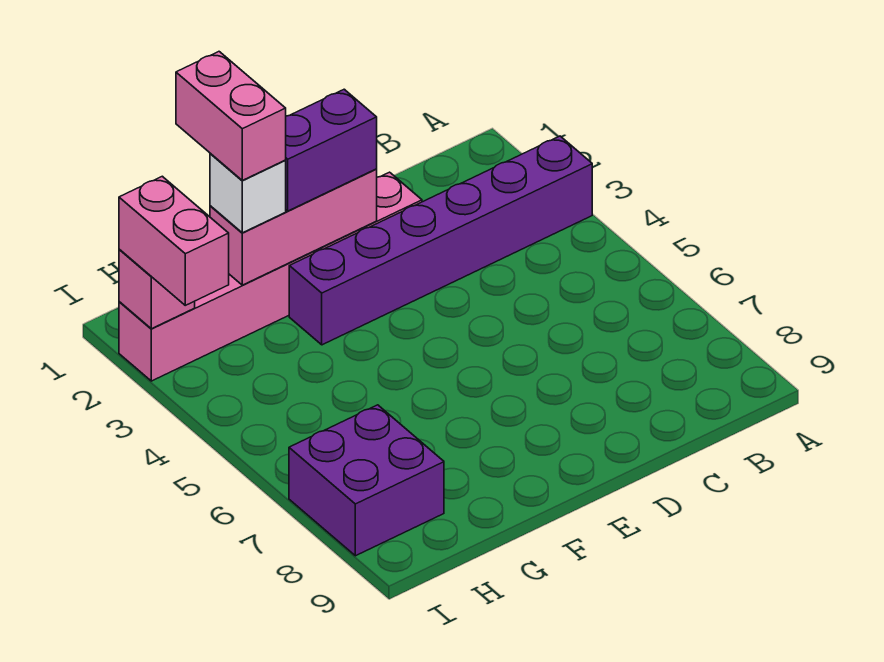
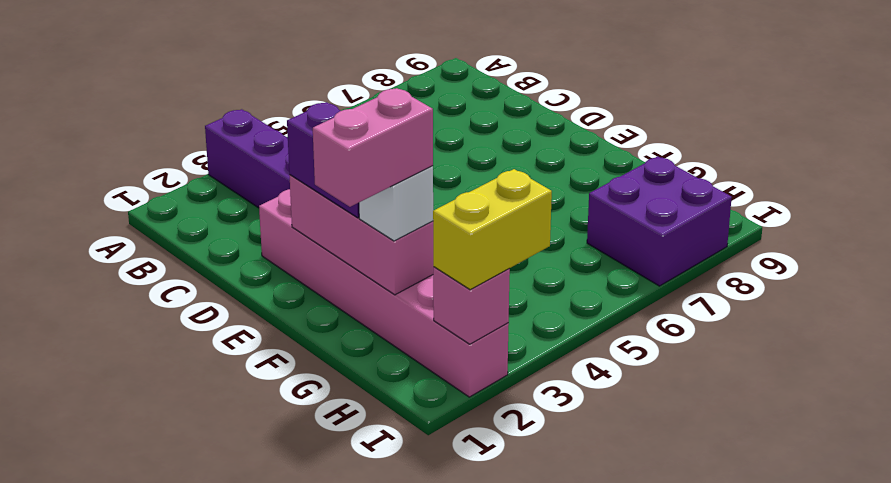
pink brick I2:I3 level 3 -> yellow brick I2:I3 level 3

